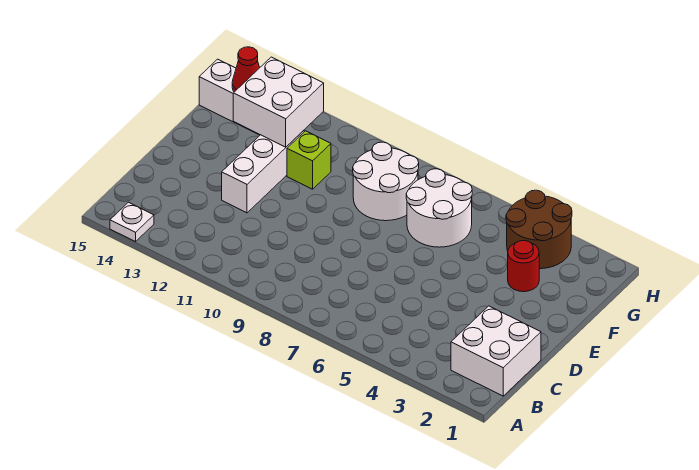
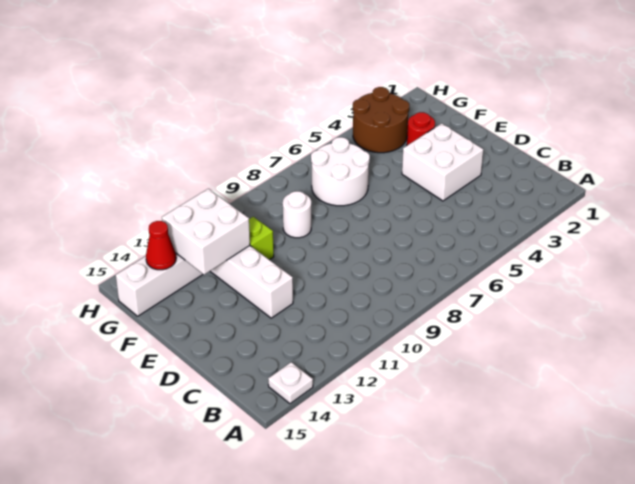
white brick B1:C2 level 1 -> white brick D3:E4 level 1
white round brick F8:G9 level 1 -> white round brick F9 level 1

